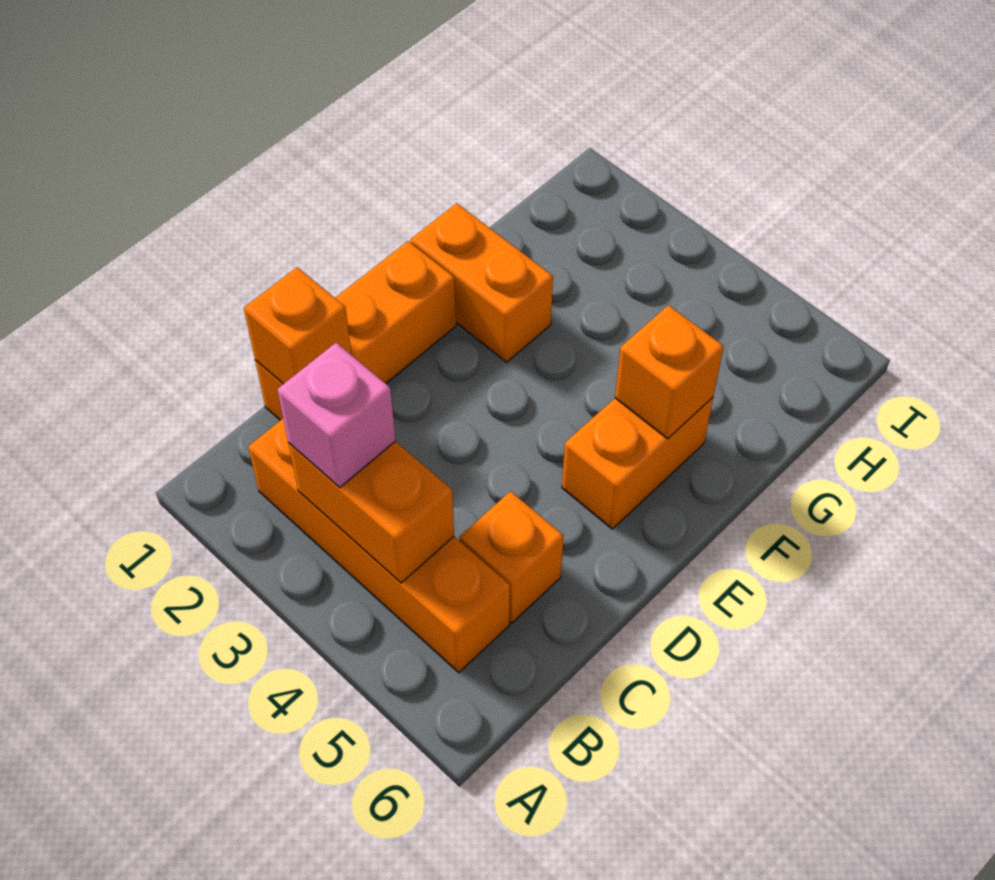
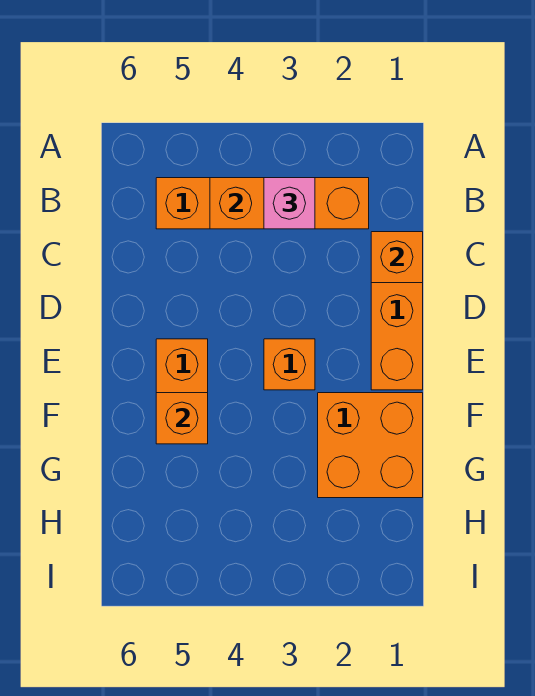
orange brick C5 level 1 -> orange brick E3 level 1
orange brick F1:F2 level 1 -> orange brick F1:G2 level 1

